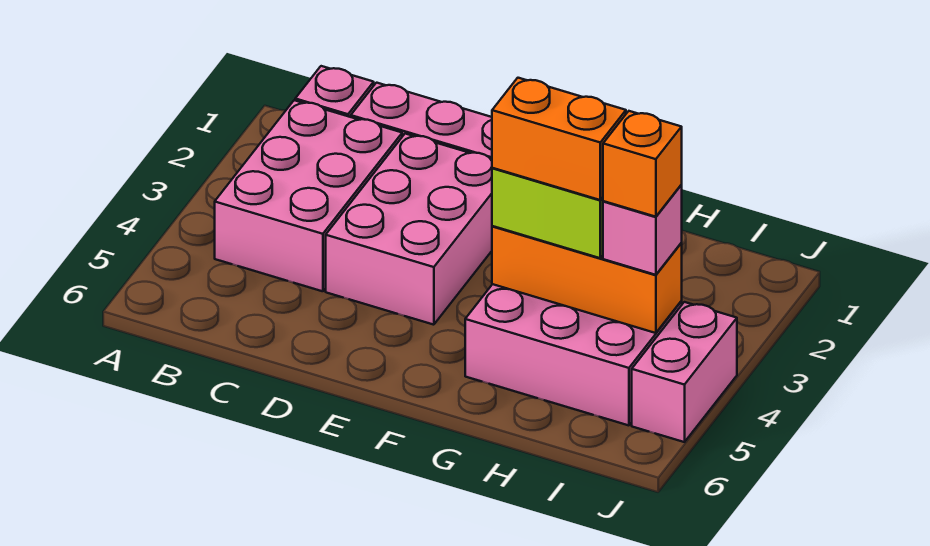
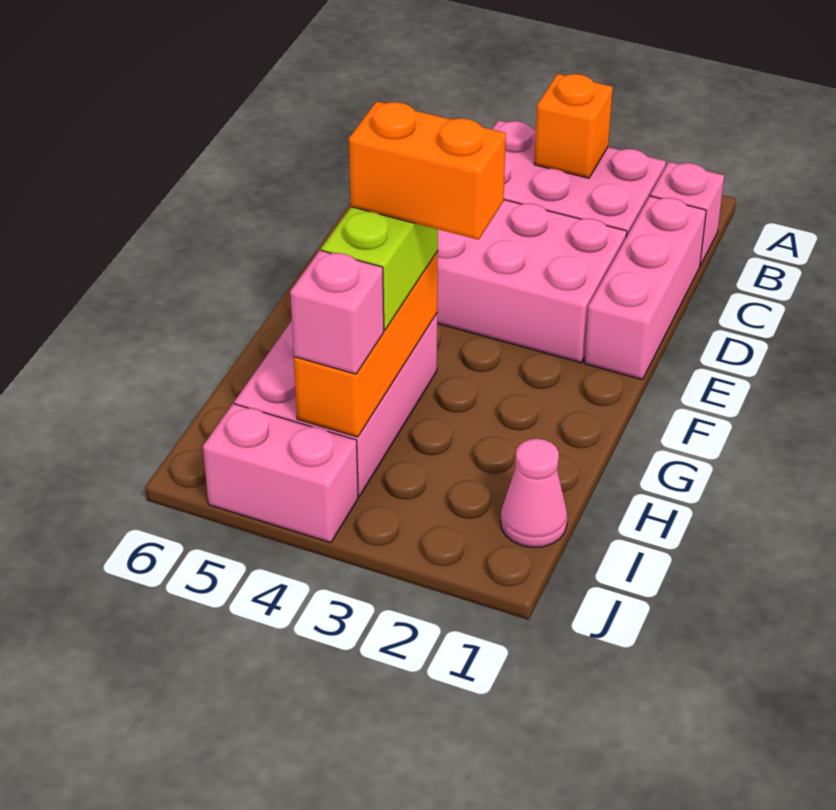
orange brick G4:H4 level 4 -> orange brick G3:G4 level 4
none -> pink cone I1 level 1
orange brick I4 level 4 -> orange brick B3 level 2

